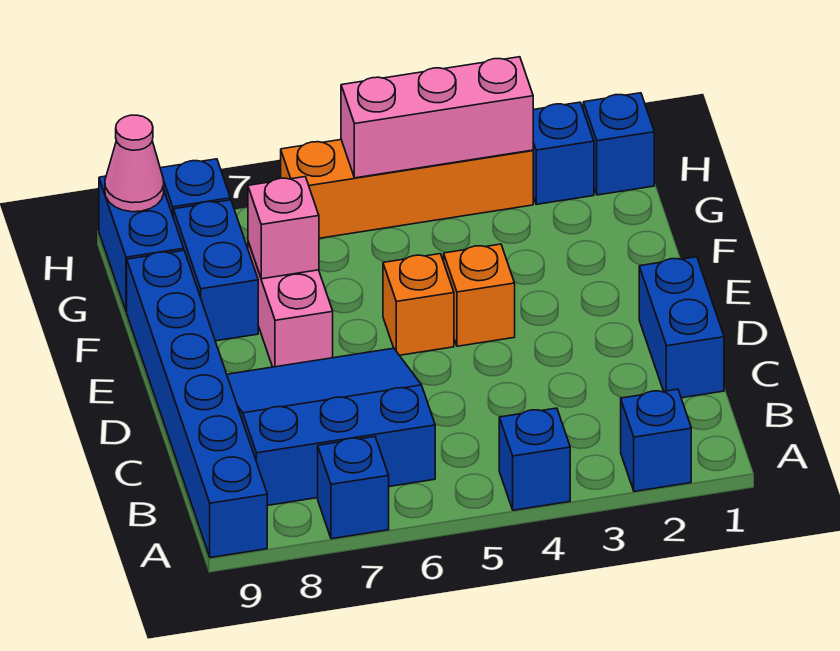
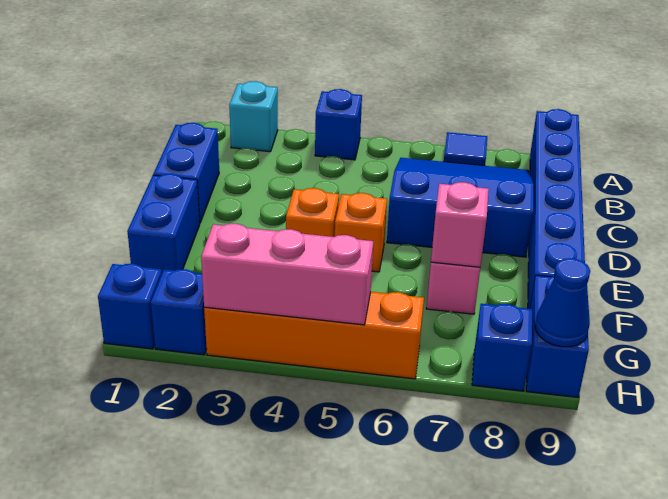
blue brick A2 level 1 -> cyan brick A2 level 1
blue brick A7 level 1 -> blue tile A7 level 1
blue slope B6:D8 level 1 top B -> blue slope B6:D8 level 1 top D
blue brick F8:G8 level 1 -> blue brick E1:F1 level 1
pink cone H9 level 2 -> blue cone H9 level 2

